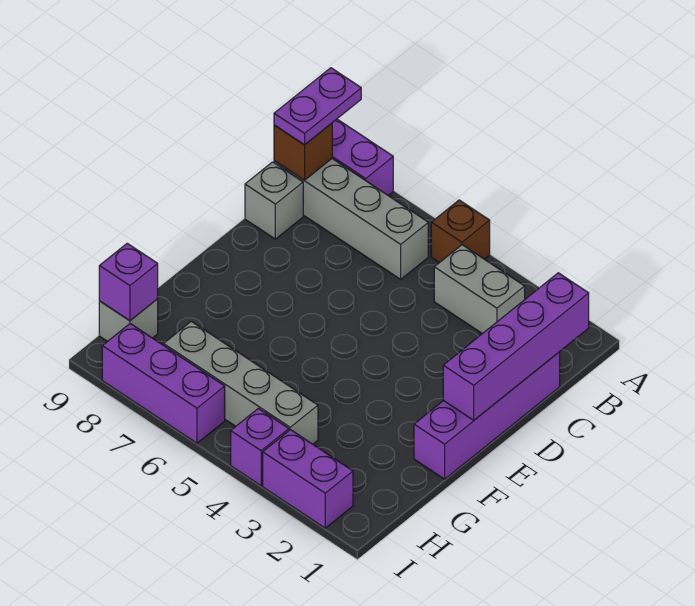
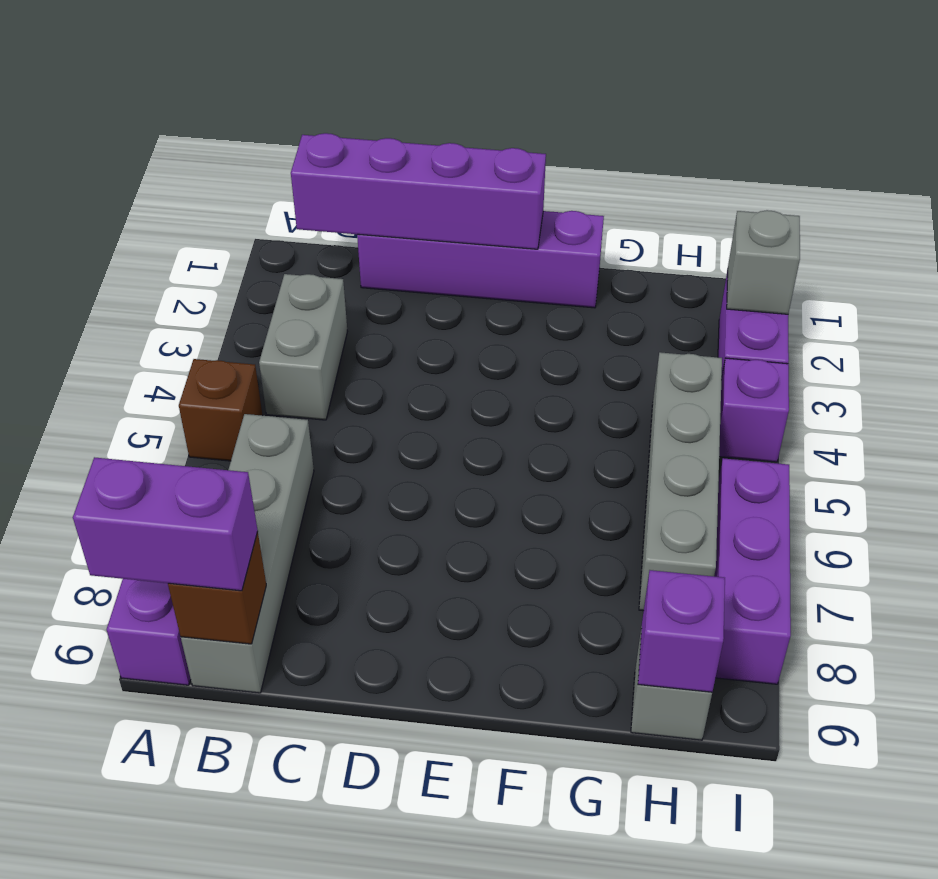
purple plate A9:B9 level 3 -> purple brick A9:B9 level 3
grey brick C9 level 1 -> grey brick I2 level 2

